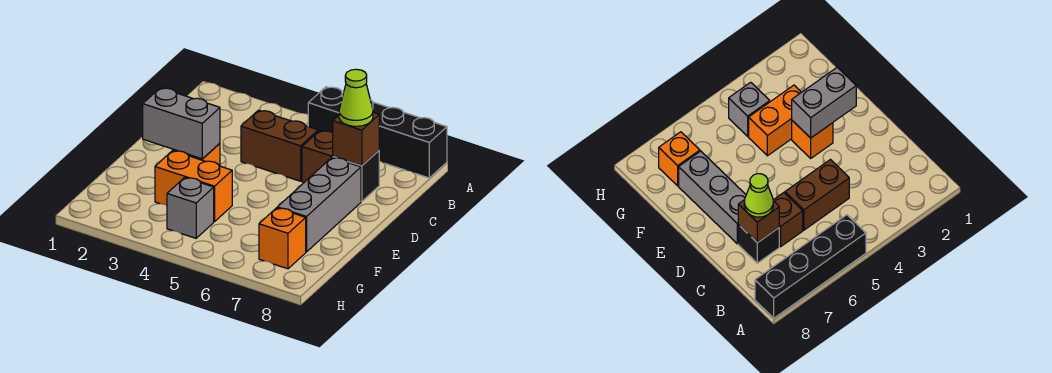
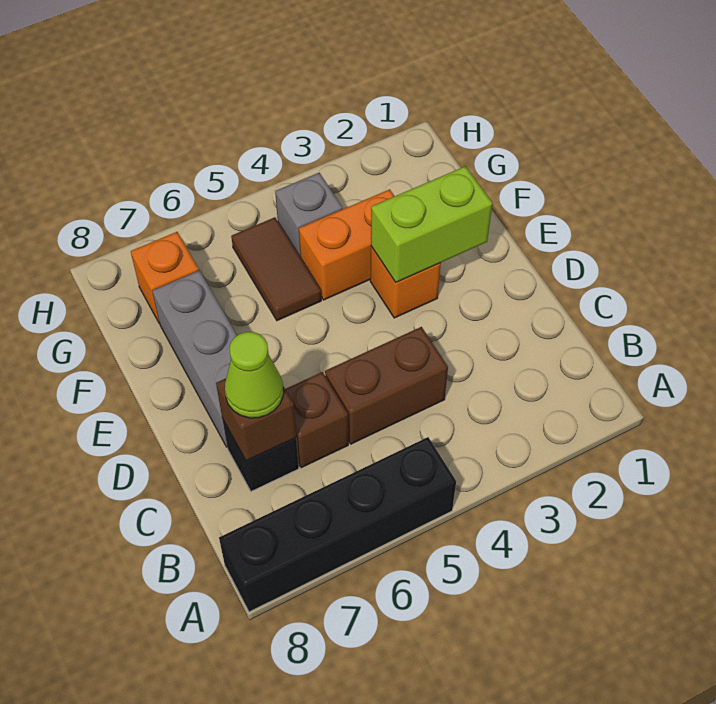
grey brick E2:E3 level 2 -> lime brick E2:E3 level 2
none -> brown tile F5:G5 level 1

